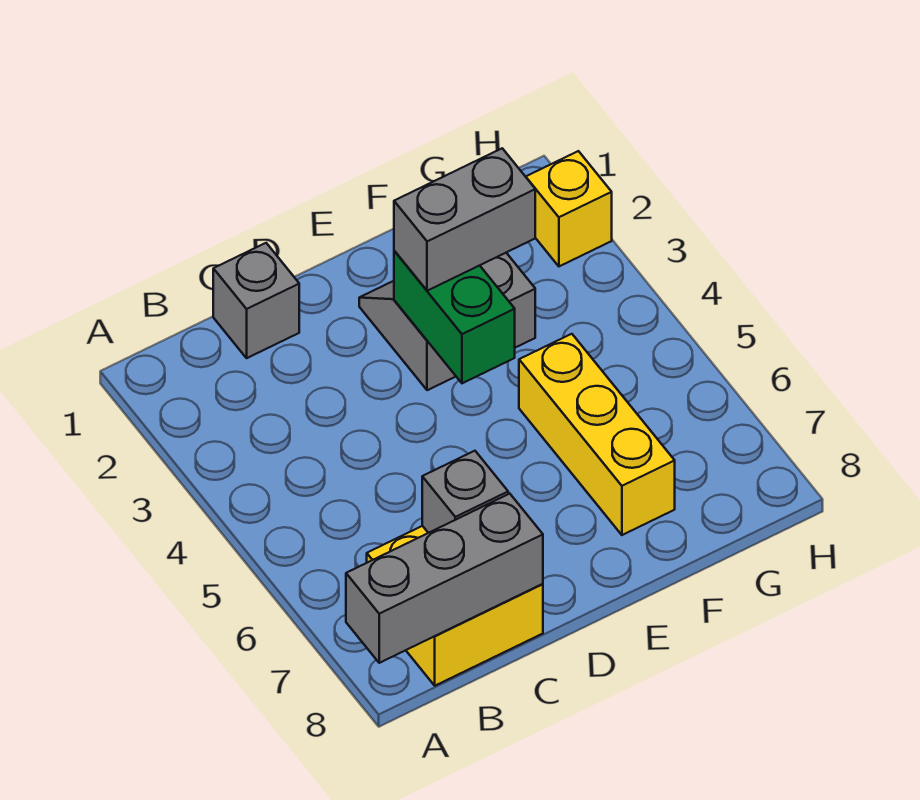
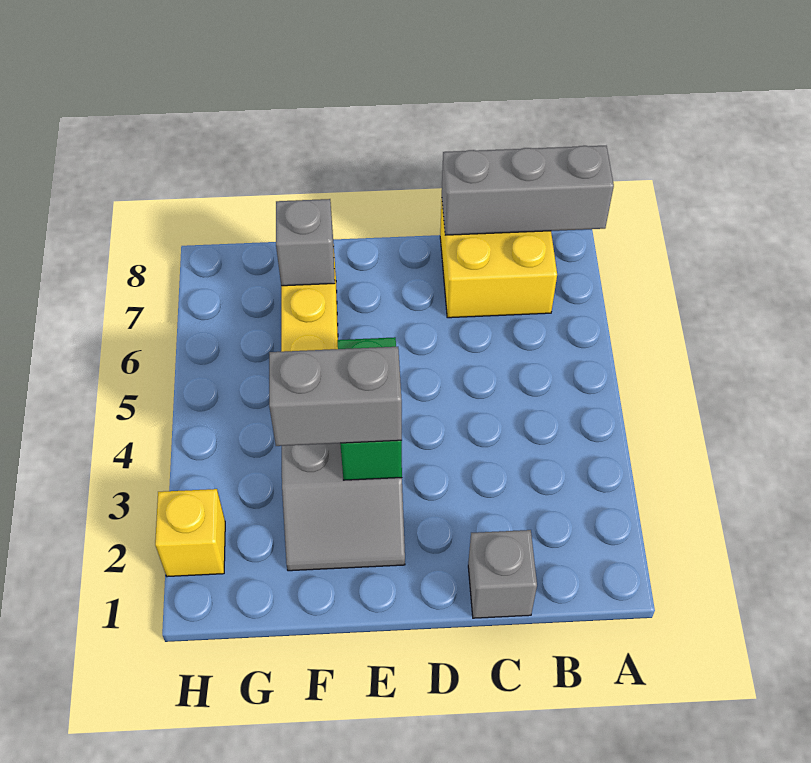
grey brick C7 level 2 -> grey brick F7 level 2

